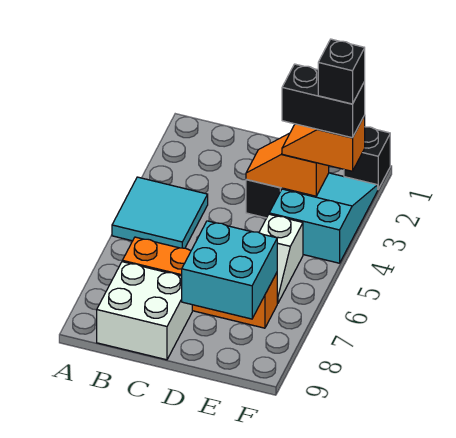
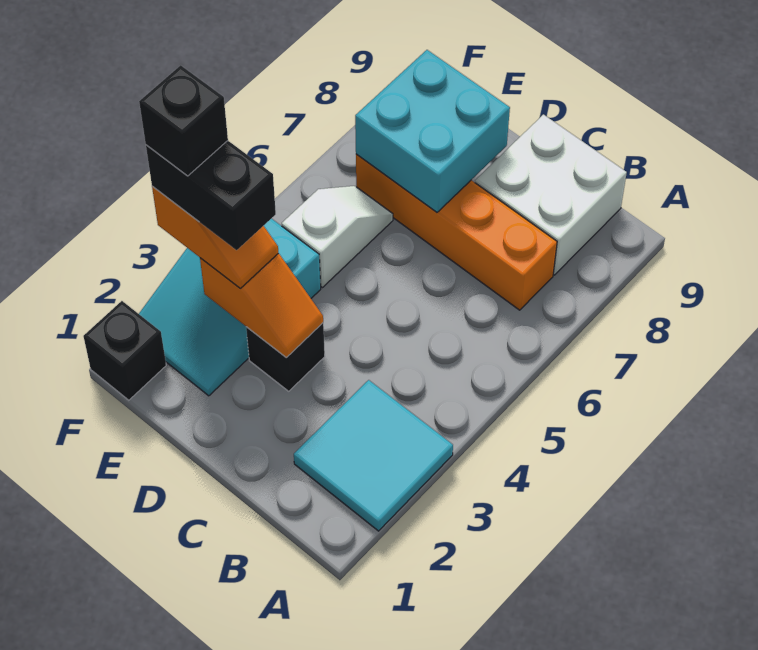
cyan tile A4:B5 level 1 -> cyan tile A2:B3 level 1

